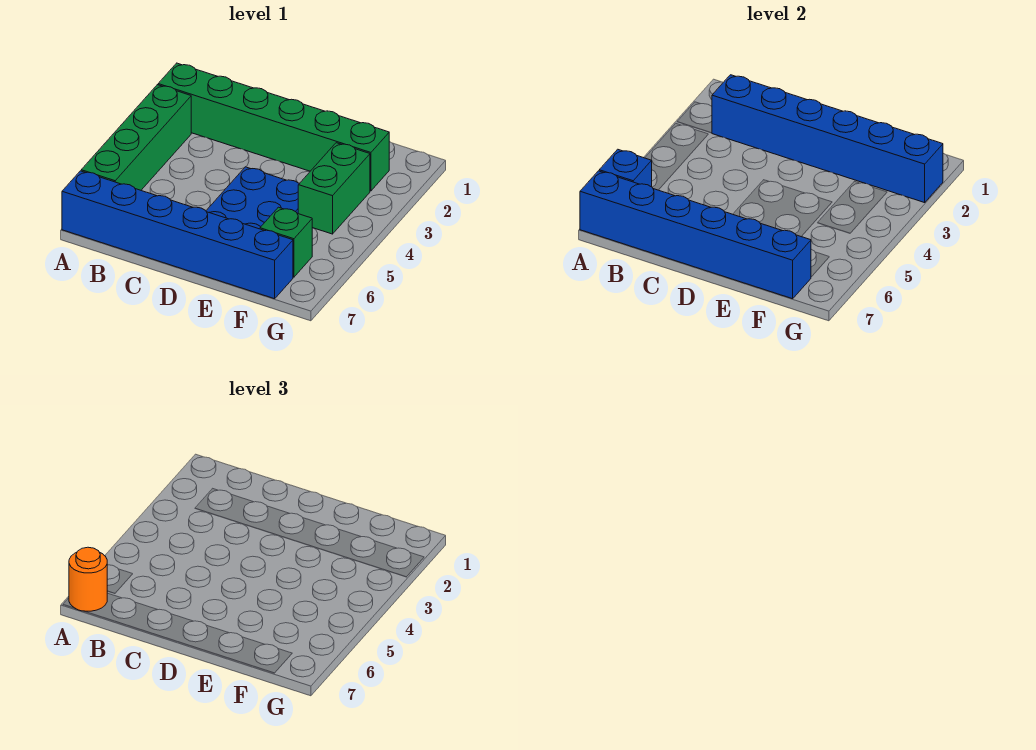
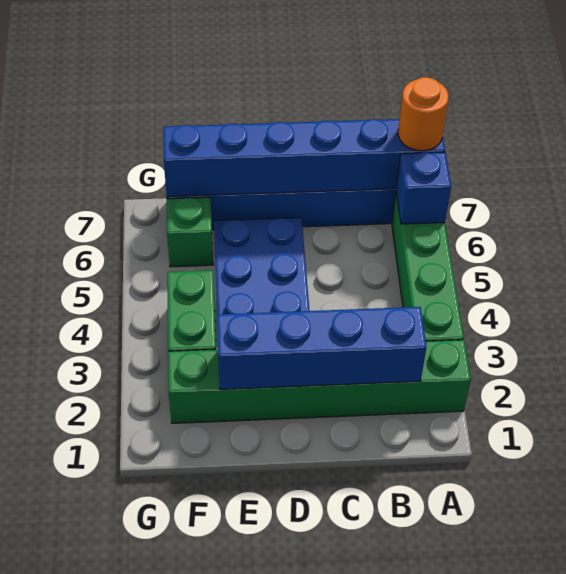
blue brick B2:G2 level 2 -> blue brick B2:E2 level 2

